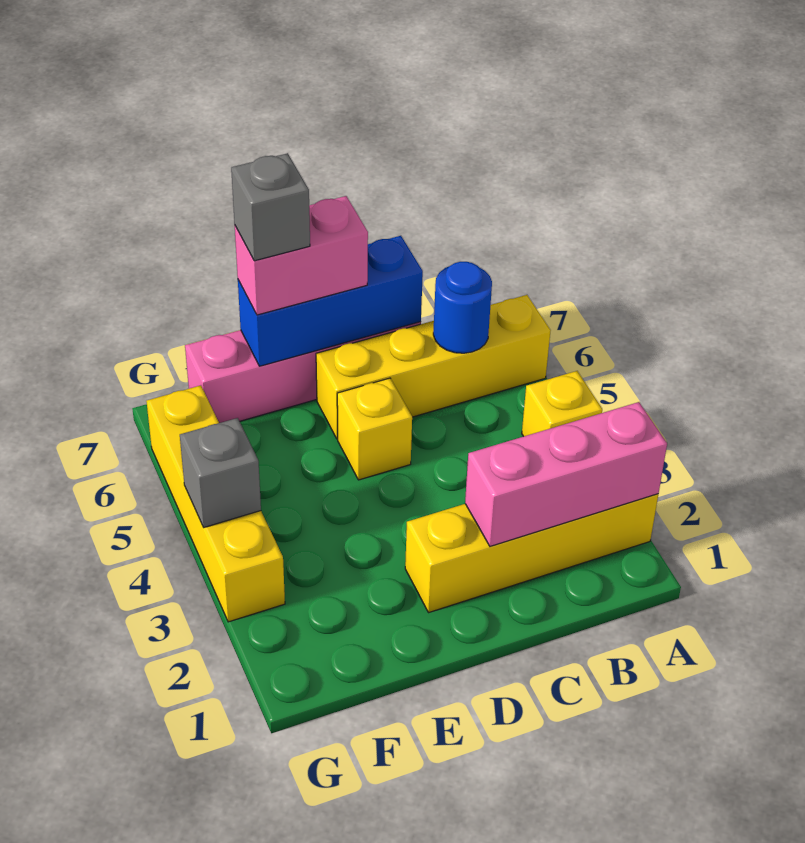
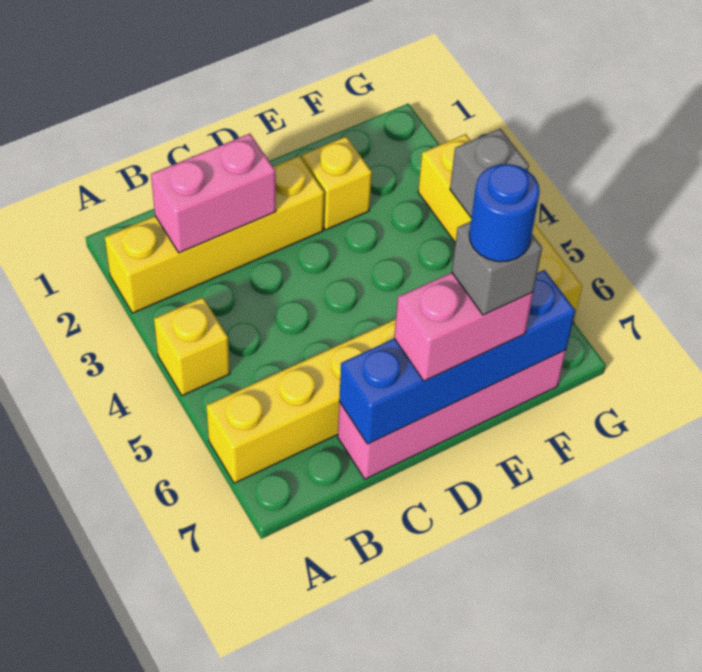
pink brick A2:C2 level 2 -> pink brick B2:C2 level 2
blue round brick B6 level 2 -> blue round brick E7 level 5
blue brick C7:E7 level 2 -> blue brick C7:F7 level 2
yellow brick D5 level 1 -> yellow brick E2 level 1

